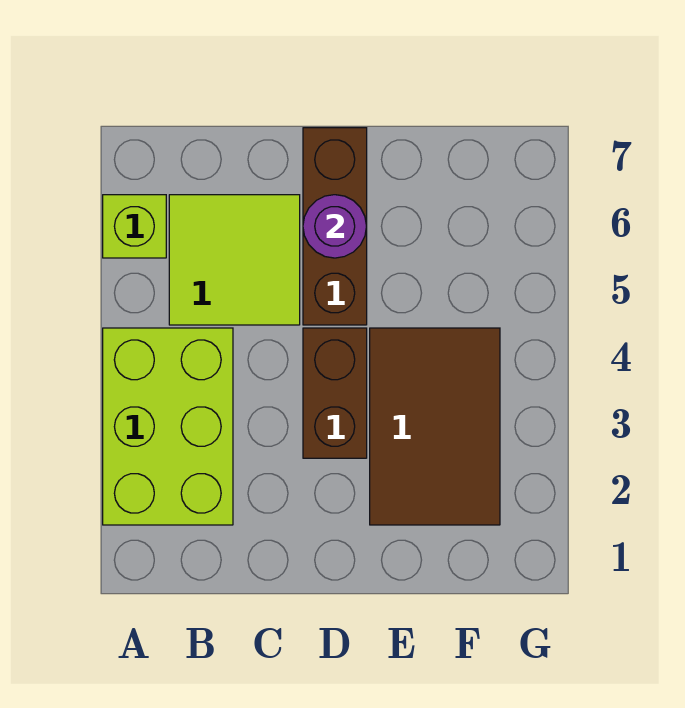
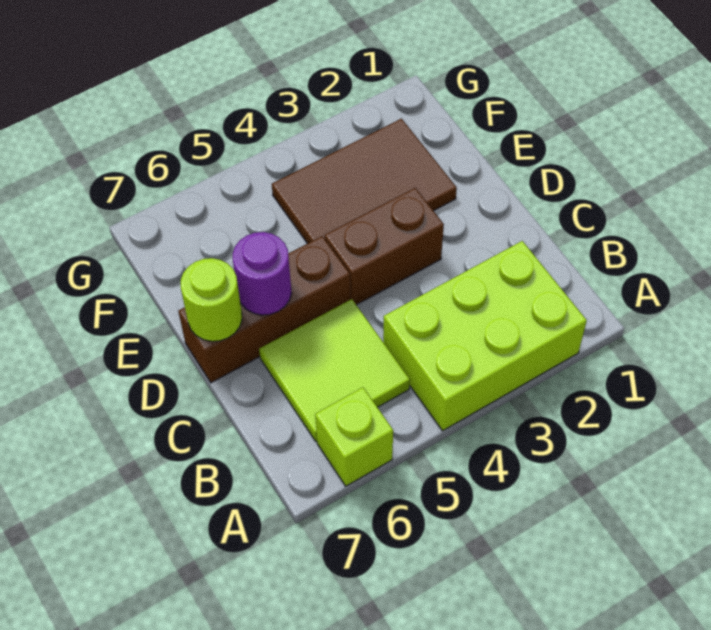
none -> lime round brick D7 level 2

